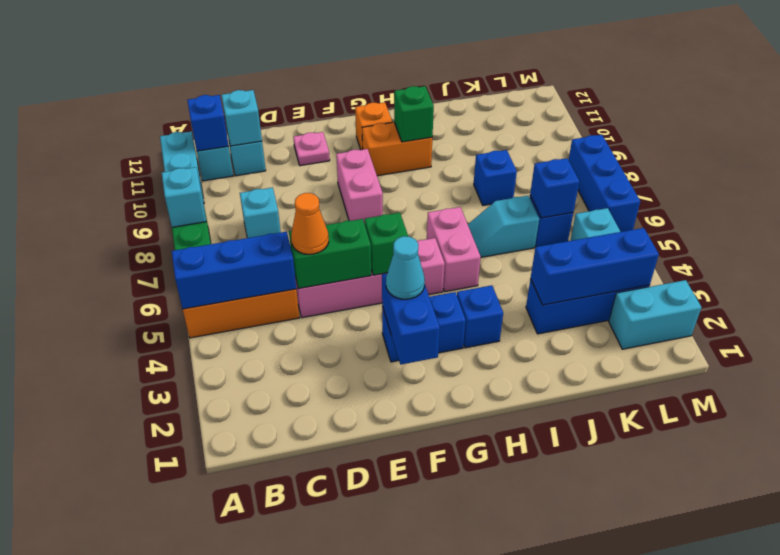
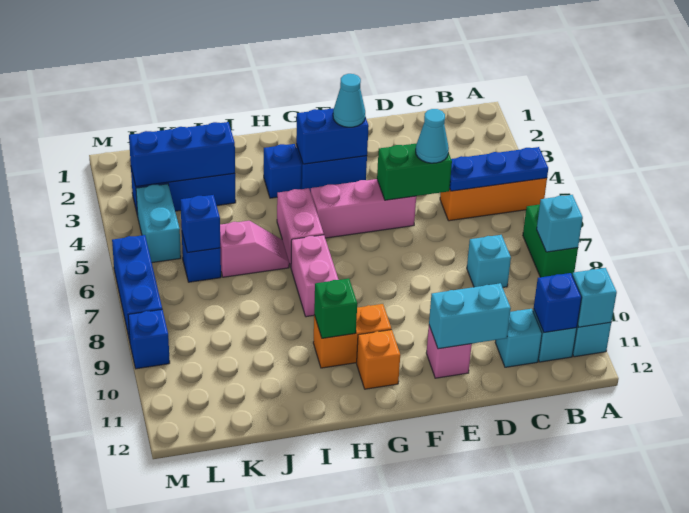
blue brick A5:C5 level 2 -> blue plate A5:C5 level 2
cyan brick C11 level 2 -> cyan brick A11 level 2
pink brick D5:G5 level 1 -> pink brick E5:G5 level 1
orange cone D5 level 3 -> cyan cone D5 level 3
pink plate E11 level 1 -> pink brick E11 level 1
blue brick F2:F3 level 2 -> blue brick F3:G3 level 2
green brick F5 level 2 -> none
pink brick F8:F9 level 1 -> pink brick H7:H8 level 1
cyan slope I6:J6 level 1 top J -> pink slope I6:J6 level 1 top J
blue brick J8 level 1 -> blue brick M9 level 1
cyan brick L2:M2 level 1 -> cyan brick D11:E11 level 2

